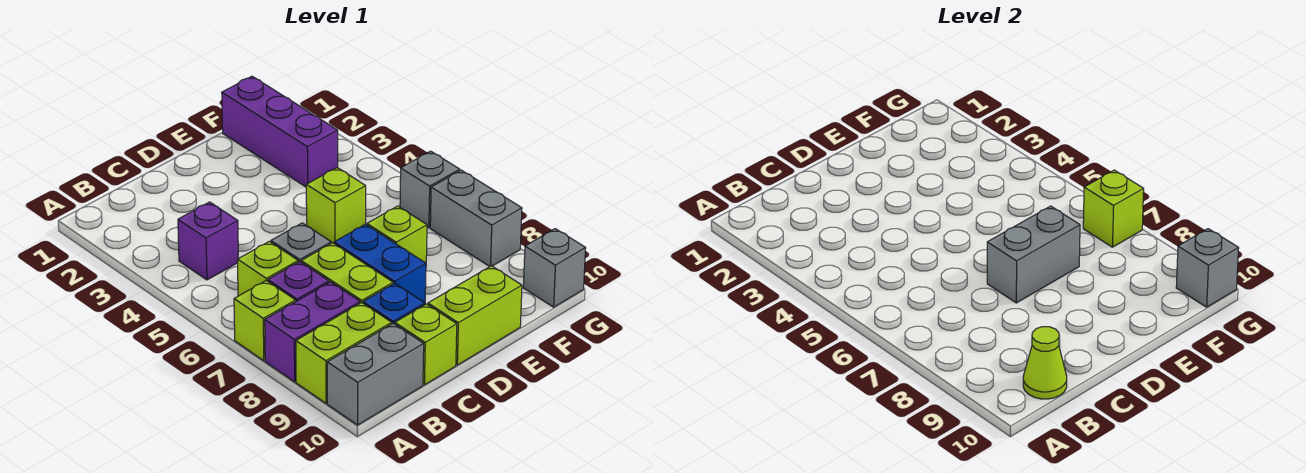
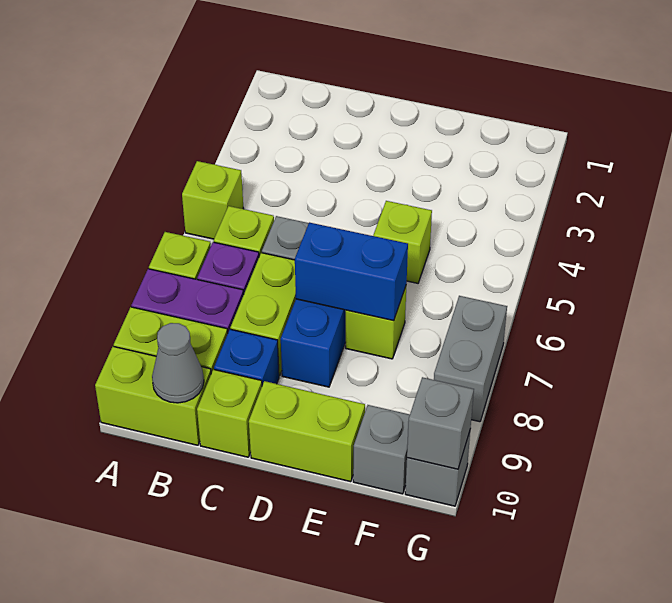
grey brick A10:B10 level 1 -> lime brick A10:B10 level 1
purple brick B4 level 1 -> none
lime cone B10 level 2 -> grey cone B10 level 2
grey brick D7:E7 level 2 -> blue brick D7:E7 level 2
purple brick F1:F3 level 1 -> none
grey brick G6 level 1 -> grey brick F10 level 1
lime brick G7 level 2 -> lime brick A5 level 1

